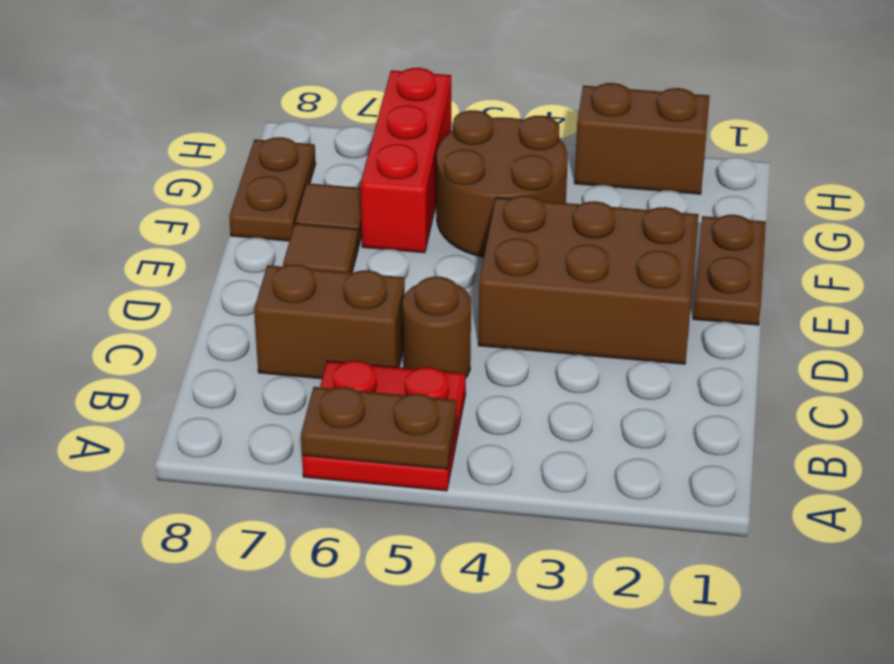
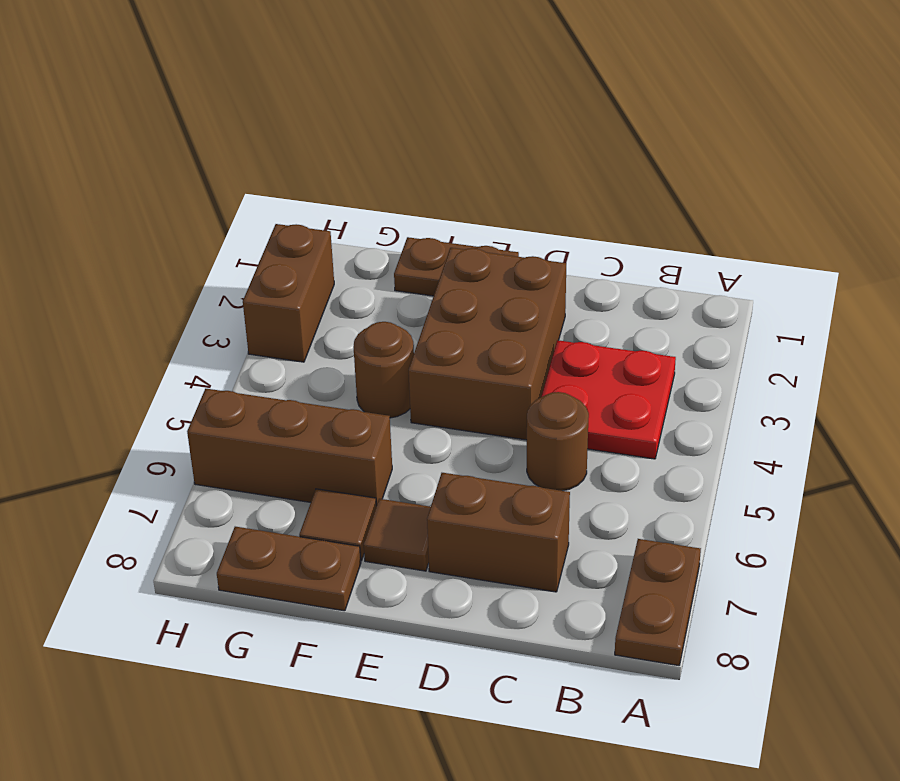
red plate A5:B6 level 1 -> red plate B3:C4 level 1
brown plate A5:A6 level 2 -> brown plate A7:A8 level 1
brown brick C6:C7 level 1 -> brown brick C7:D7 level 1
brown round brick F4:G5 level 1 -> brown round brick F4 level 1
red brick F6:H6 level 1 -> brown brick F6:H6 level 1

